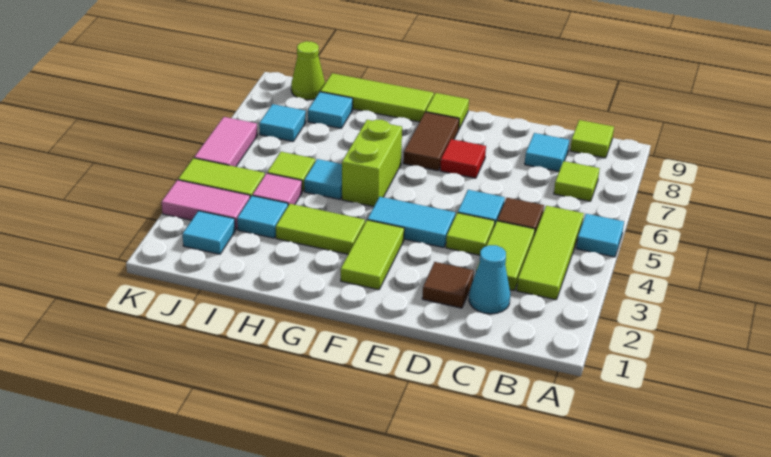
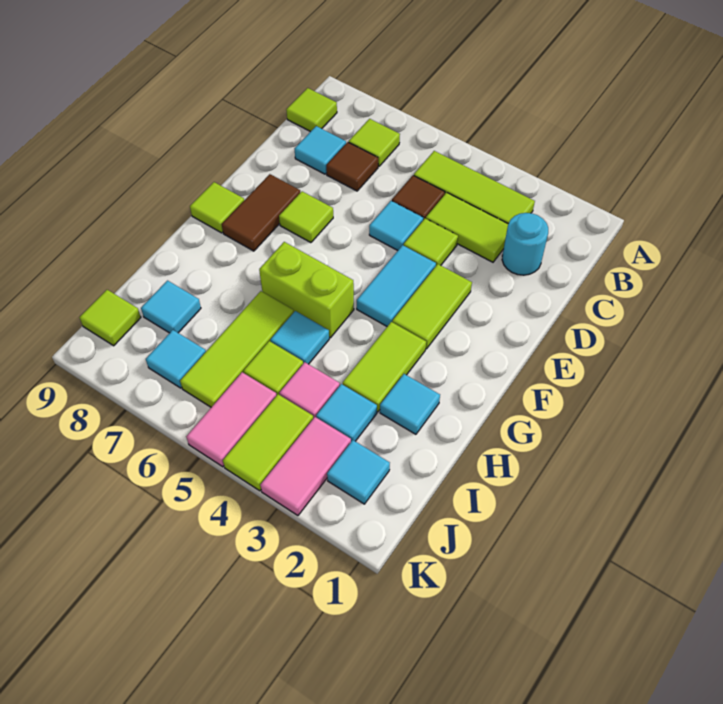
cyan tile A5 level 1 -> cyan tile H2 level 1
cyan cone C2 level 1 -> cyan round brick C2 level 1
brown tile D2 level 1 -> brown tile C7 level 1
red tile E7 level 1 -> lime tile E7 level 1
lime tile F2:F3 level 1 -> lime tile E3:F3 level 1
brown tile F7:F8 level 1 -> brown tile E8:F8 level 1
lime tile G9:I9 level 1 -> lime tile H6:J6 level 1
lime cone J9 level 1 -> lime tile J9 level 1
pink tile K5:K6 level 1 -> pink tile J5:K5 level 1

